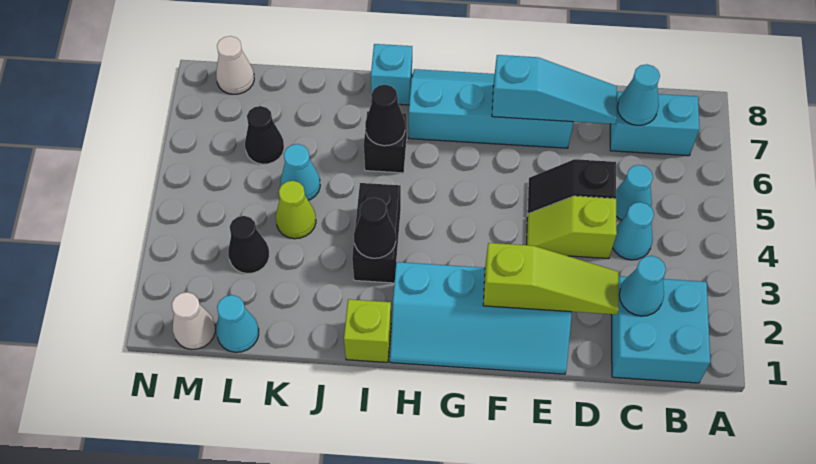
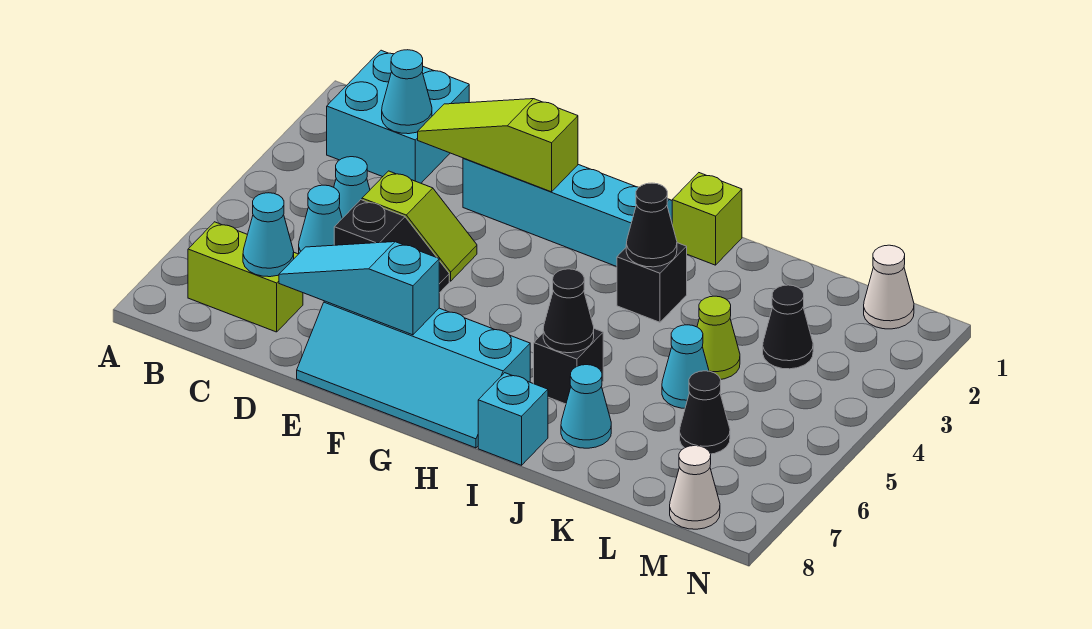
cyan brick B7:C7 level 1 -> lime brick B7:C7 level 1
black brick I3:I4 level 1 -> black brick I3 level 1
cyan cone L1 level 1 -> cyan cone J7 level 1

